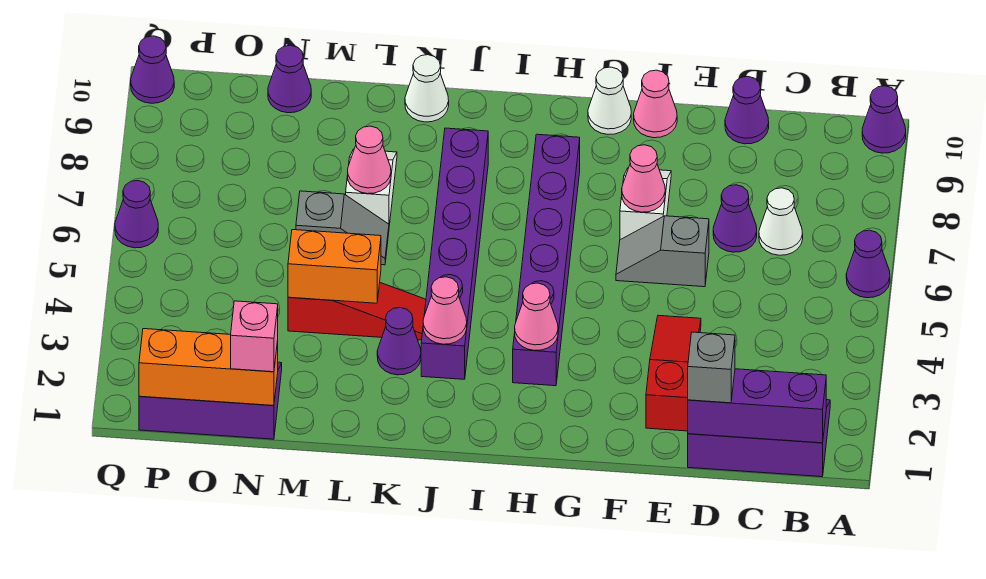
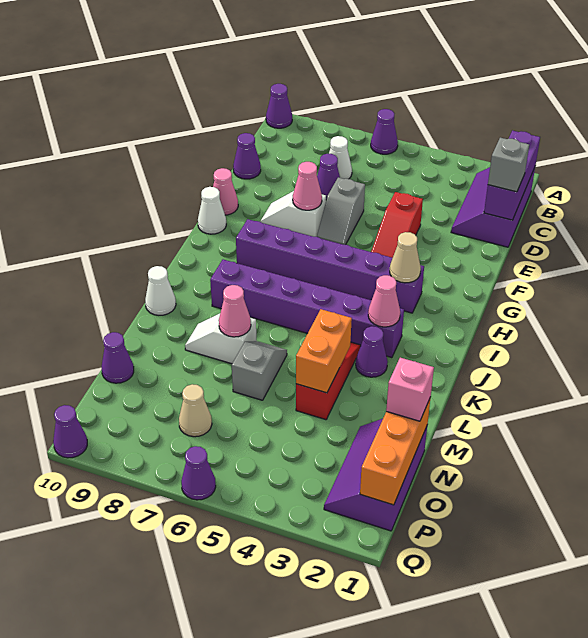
red slope E2:E4 level 1 top 2 -> red slope E4:G4 level 1 top E
pink cone H3 level 2 -> tan cone H3 level 2
none -> tan cone O7 level 1

